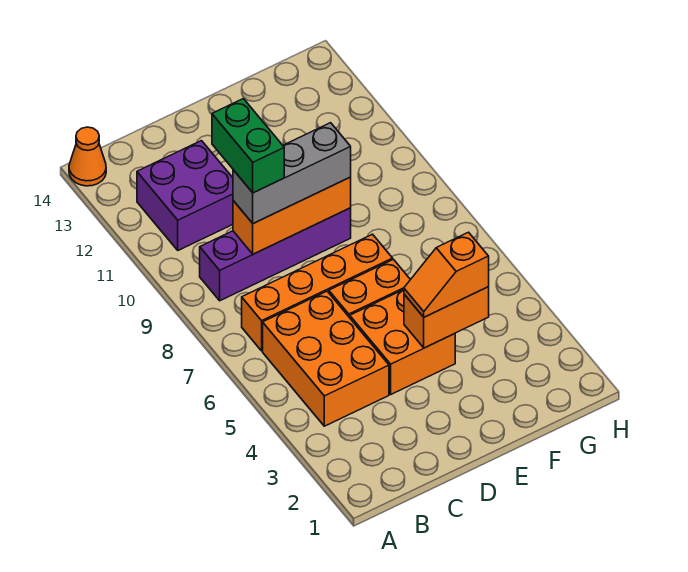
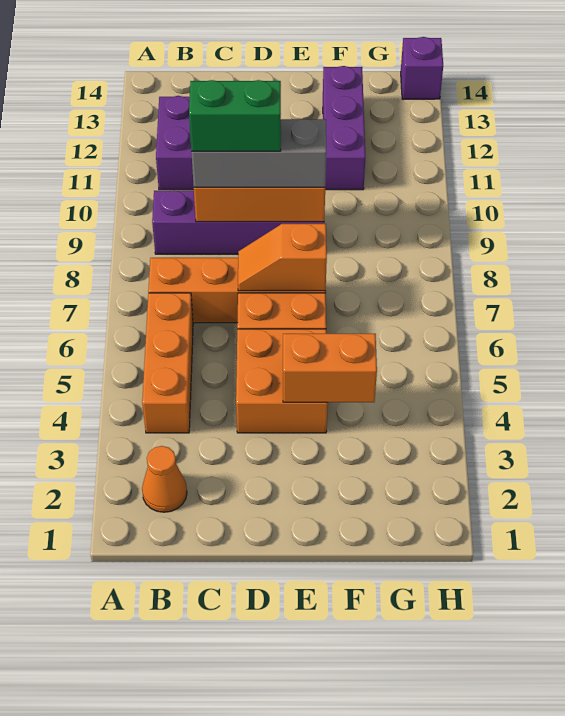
orange cone A14 level 1 -> orange cone B2 level 1
orange brick B4:C6 level 1 -> orange brick B4:B6 level 1
green brick C9:C10 level 4 -> green brick C9:D9 level 4
orange slope E4:F4 level 3 top F -> orange slope D7:E7 level 2 top E
none -> purple brick F11:F13 level 1
none -> purple brick H14 level 1

